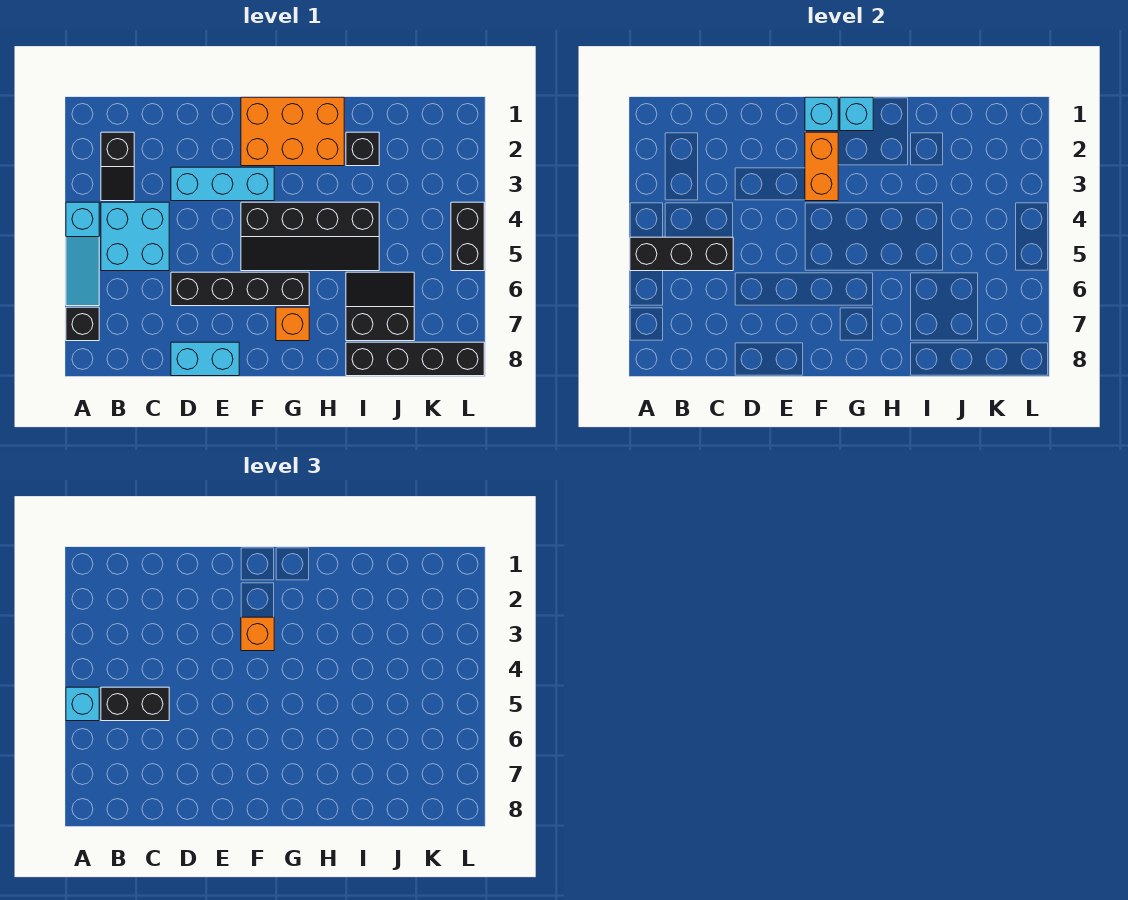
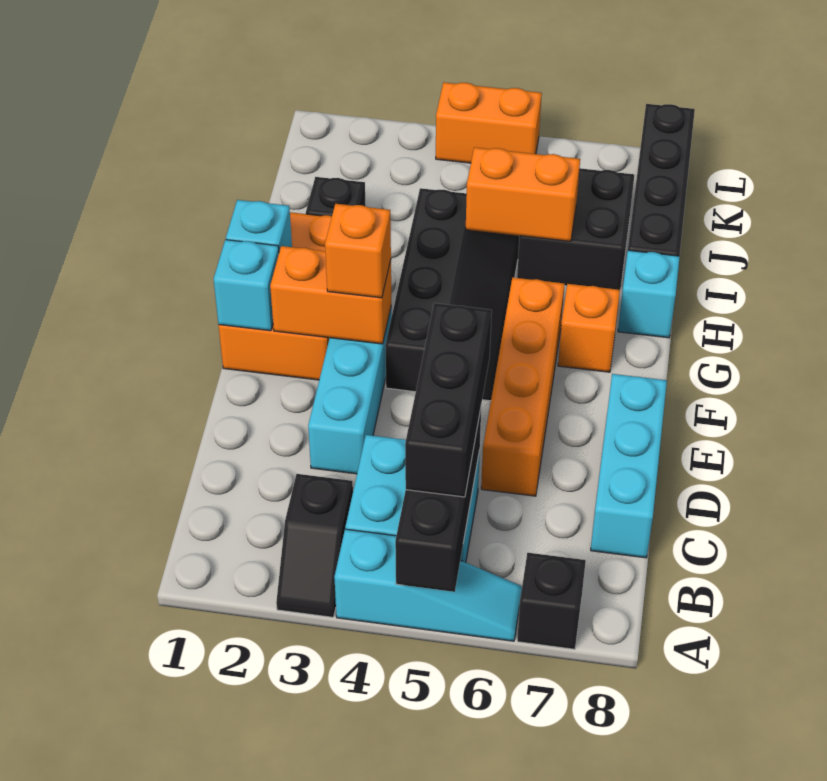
cyan brick A5 level 3 -> cyan brick H8 level 1
black slope B2:B3 level 1 top 2 -> black slope A3:B3 level 1 top B
black brick B5:C5 level 3 -> black brick B5:D5 level 3
black brick D6:G6 level 1 -> orange brick D6:G6 level 1
cyan brick D8:E8 level 1 -> cyan brick C8:E8 level 1
none -> orange brick I5:I6 level 2
black slope I6:J7 level 1 top 7 -> black brick I6:J7 level 1
black brick L4:L5 level 1 -> orange brick L4:L5 level 1

